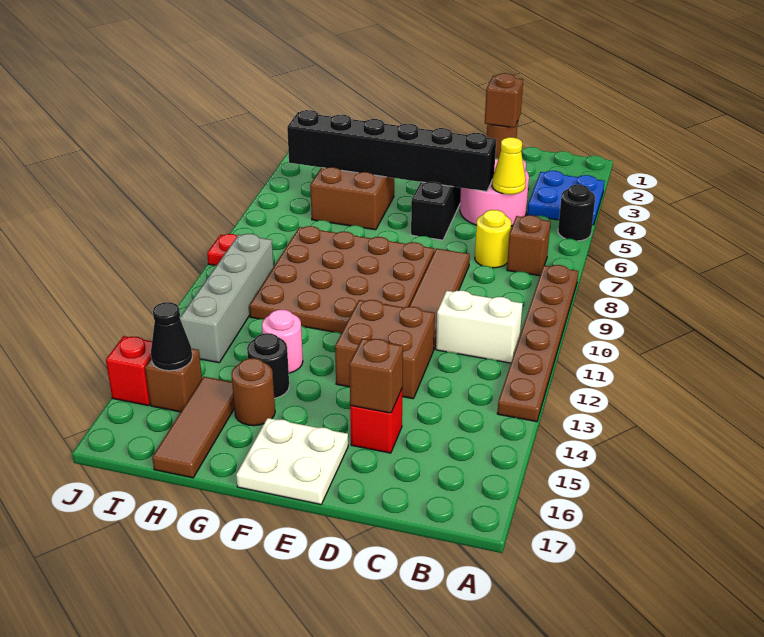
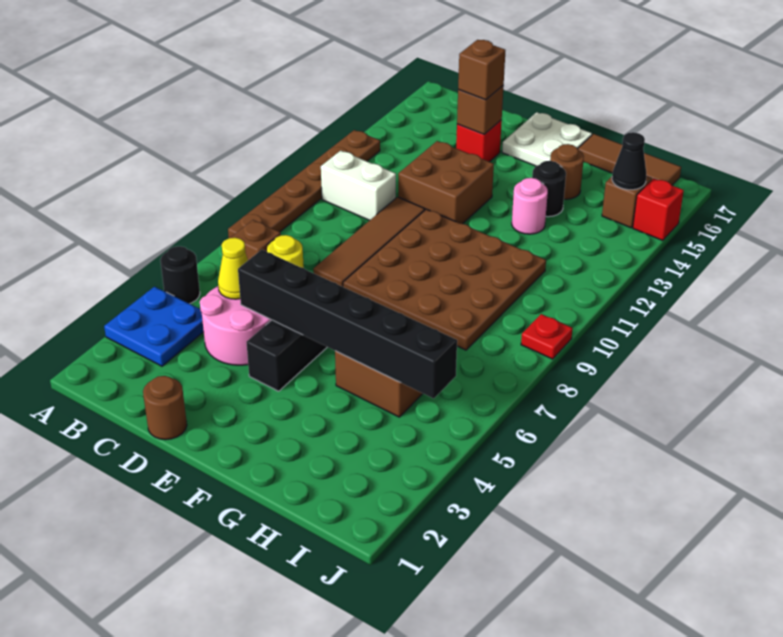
brown brick D1 level 2 -> brown brick D15 level 3
brown tile H15:H17 level 1 -> brown tile G17:I17 level 1
grey brick I10:I13 level 1 -> none

